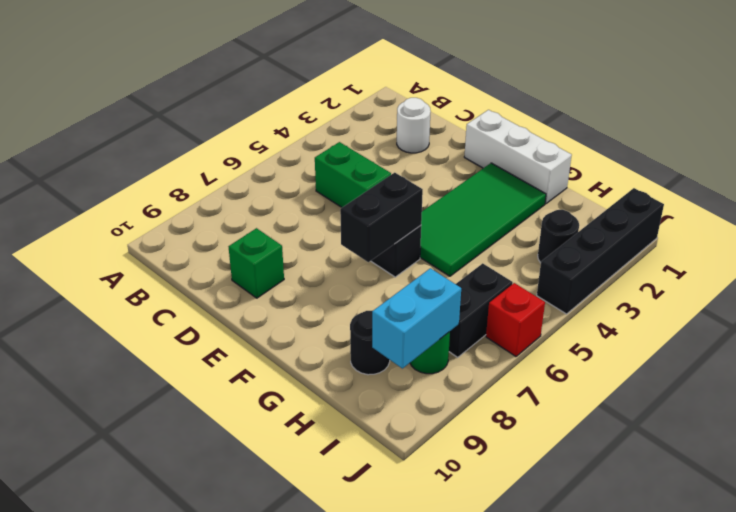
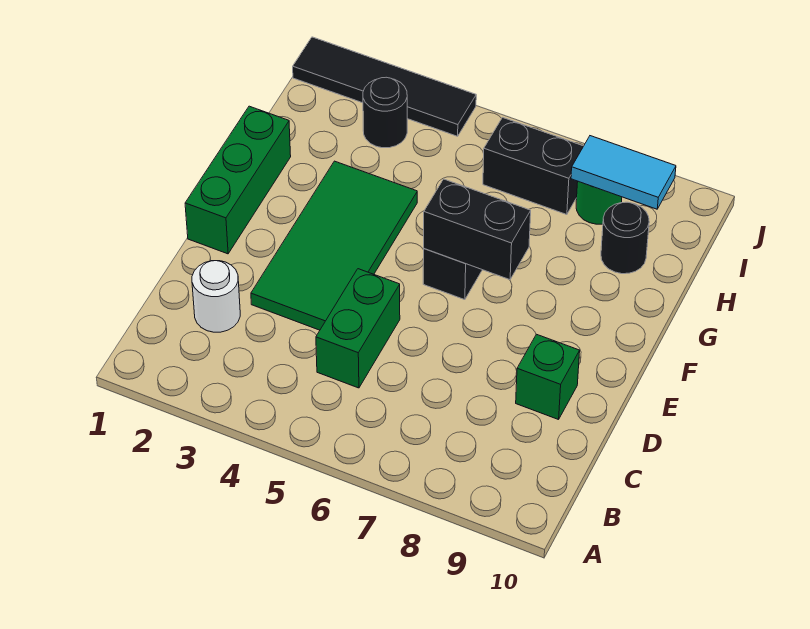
white brick E1:G1 level 1 -> green brick E1:G1 level 1
green tile F2:G5 level 1 -> green tile D3:G4 level 1
cyan brick I8:I9 level 2 -> cyan tile I8:I9 level 2
black brick J1:J4 level 1 -> black tile J1:J4 level 1
red brick J6 level 1 -> none

